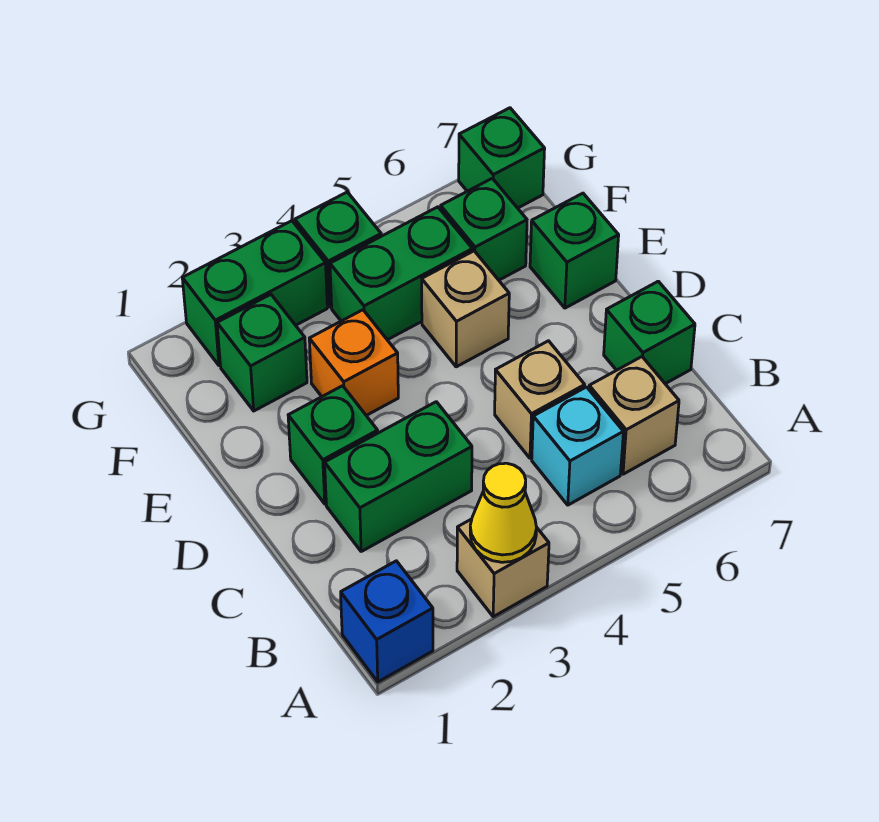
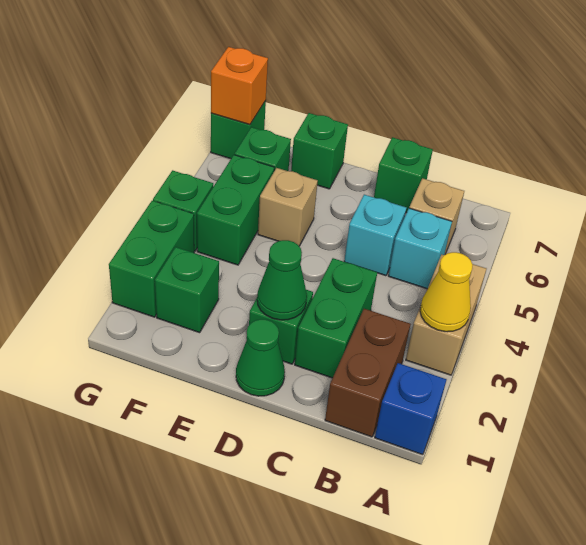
tan brick A3 level 1 -> tan brick A3:A4 level 1
none -> brown brick B1:B2 level 1
tan brick C5 level 1 -> cyan brick C5 level 1
none -> green cone D1 level 1
none -> green cone D2 level 2
orange brick E3 level 1 -> orange brick G7 level 2

